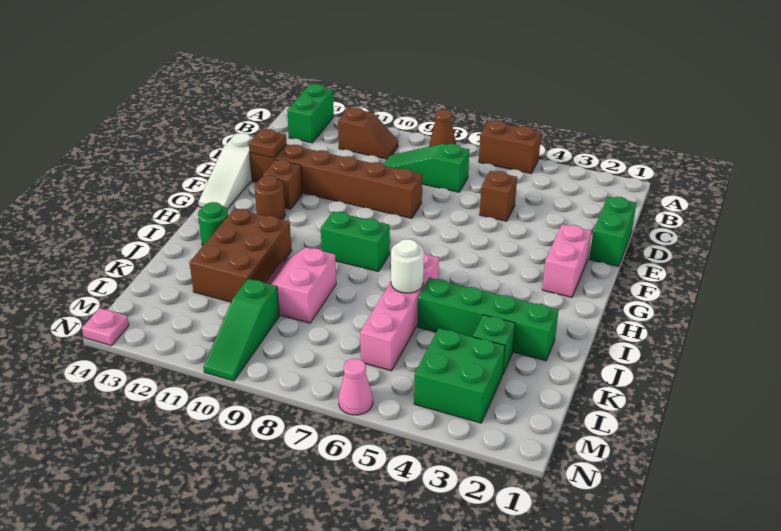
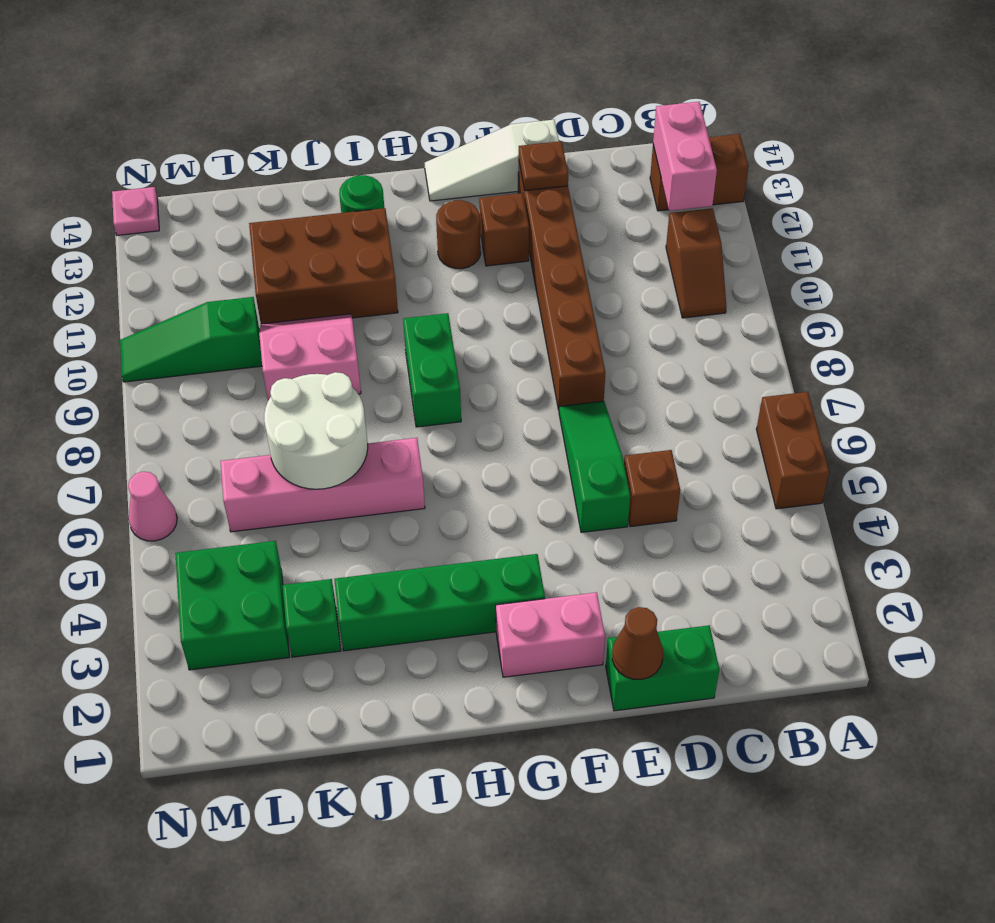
brown cone A8 level 1 -> brown cone E1 level 2
green brick A13:B13 level 1 -> brown brick A13:B13 level 1
none -> pink brick B12:B13 level 2
green slope C7:C9 level 1 top 7 -> green slope E5:E7 level 1 top 5
green brick J2:J5 level 1 -> green brick G3:J3 level 1
white round brick J6 level 2 -> white round brick J6:K7 level 2

